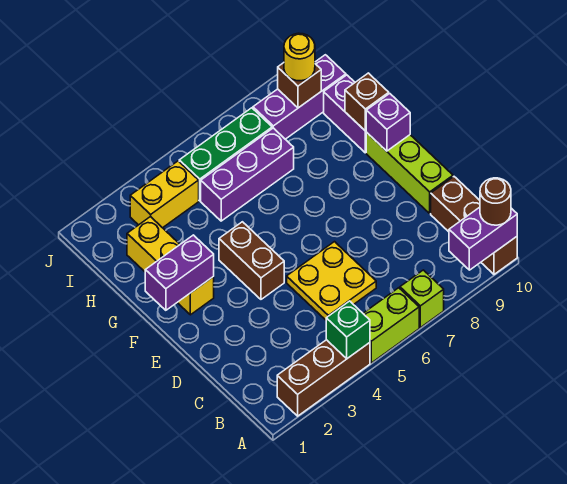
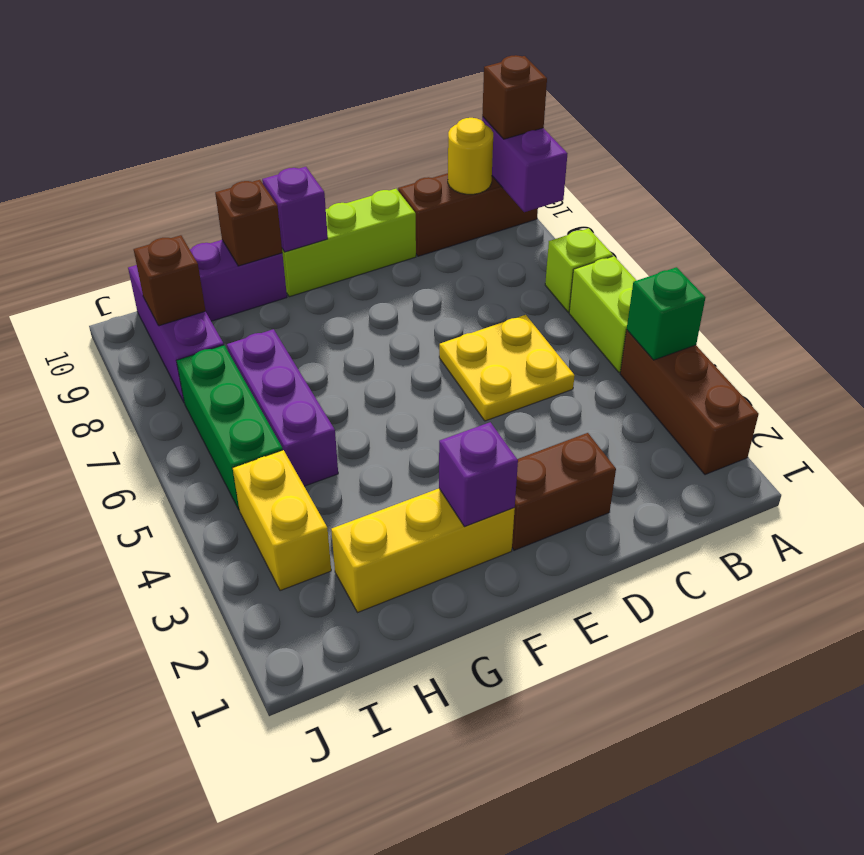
brown round brick A10 level 3 -> brown brick A10 level 3
brown brick E4:F4 level 1 -> brown brick D2:E2 level 1
purple brick F1:F2 level 2 -> purple brick F2 level 2
yellow round brick I9 level 3 -> yellow round brick B10 level 2

